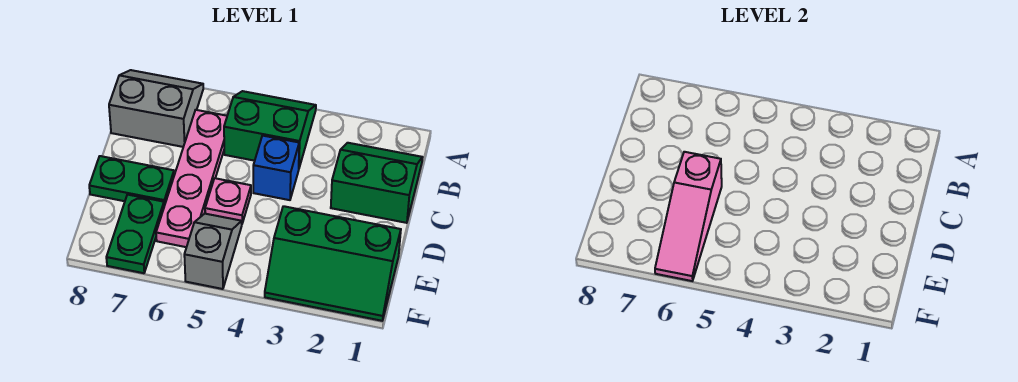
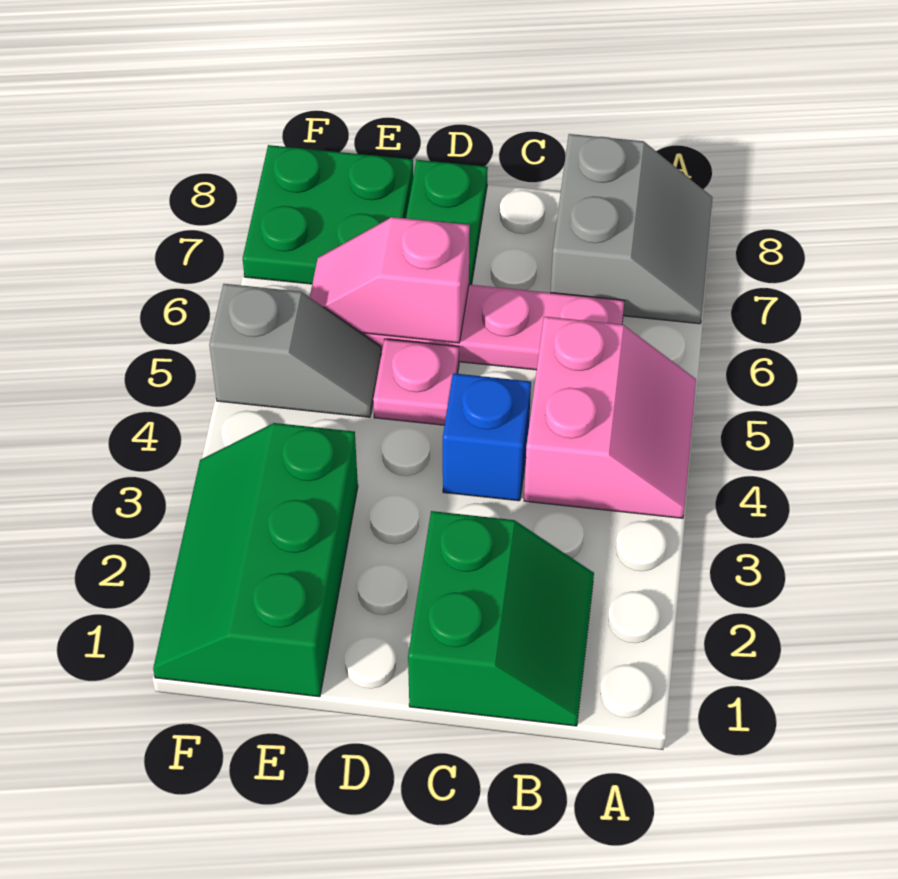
green slope A4:B5 level 1 top B -> pink slope A4:B5 level 1 top B
pink slope D6:F6 level 2 top D -> pink slope D6:E6 level 2 top D
green plate E7:F7 level 1 -> green plate E7:F8 level 1

